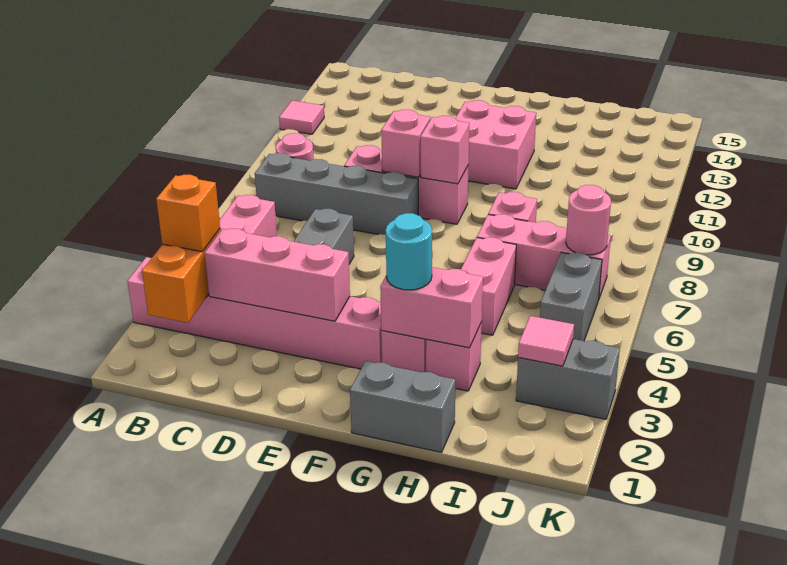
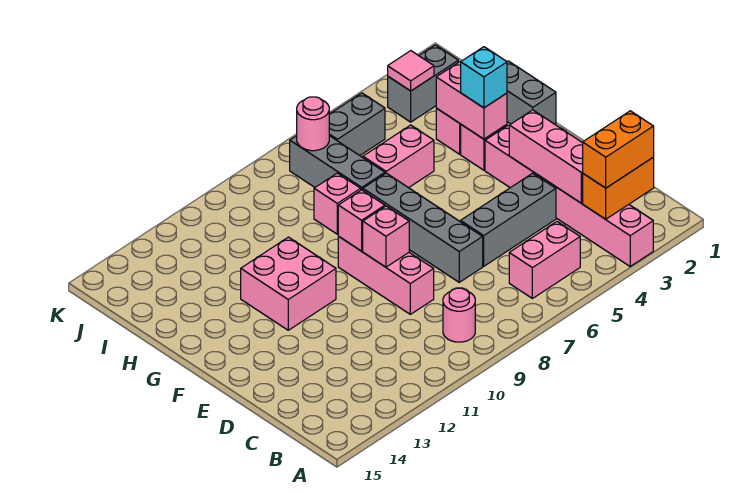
pink tile A12 level 1 -> none
orange brick B3 level 3 -> orange brick B2:B3 level 3
grey brick B8:E8 level 1 -> grey brick D7:G7 level 1
cyan round brick G3 level 3 -> cyan brick G3 level 3
pink brick H7:J7 level 1 -> grey brick H7:J7 level 1
grey brick J3:K3 level 1 -> grey brick J2:J3 level 1

